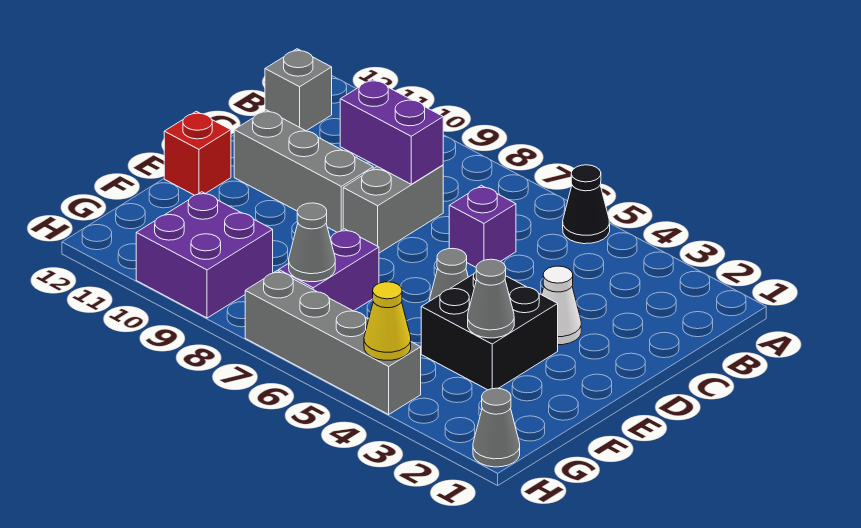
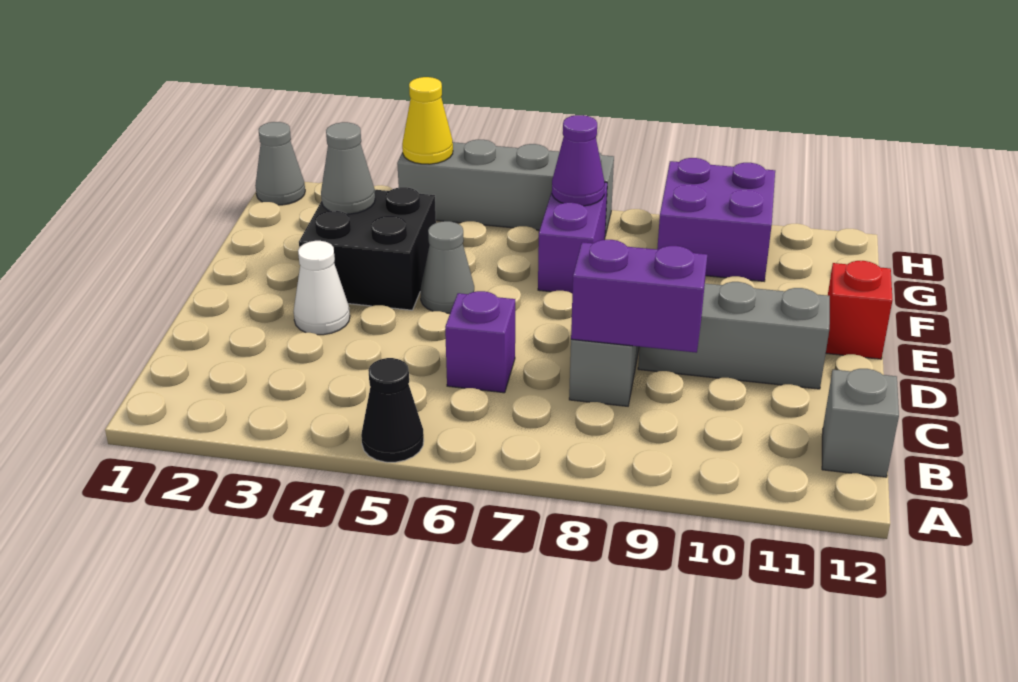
grey cone G7 level 2 -> purple cone G7 level 2

